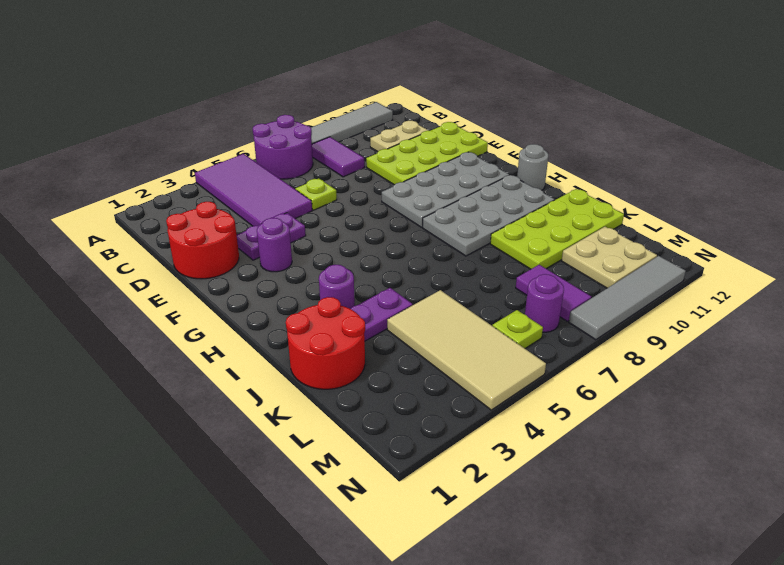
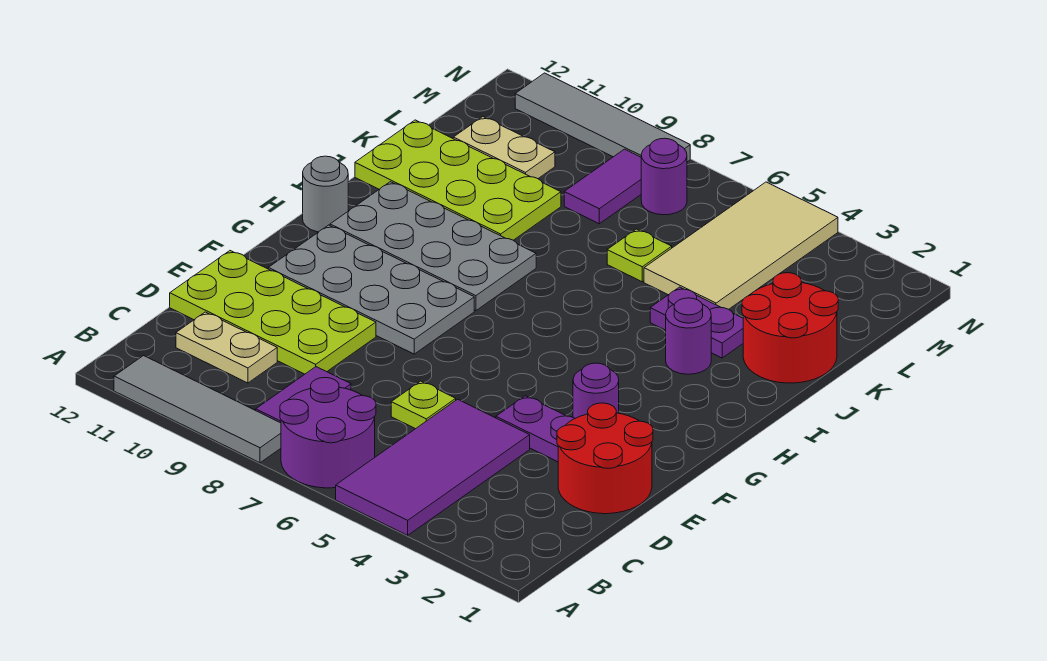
tan plate L10:M11 level 1 -> tan plate L10:L11 level 1
lime plate M6 level 1 -> lime plate K6 level 1

